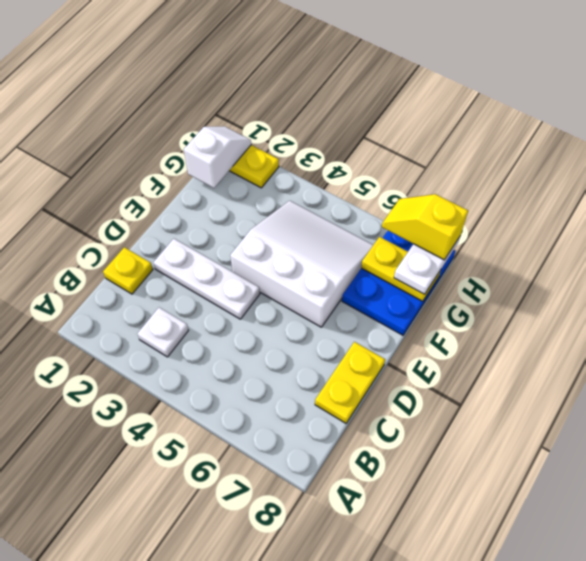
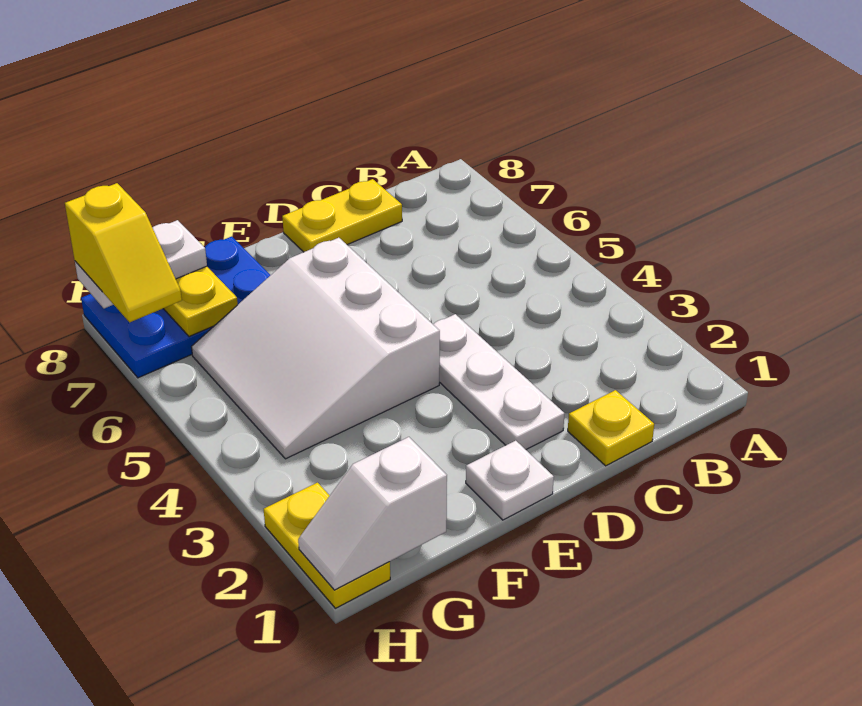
white plate B3 level 1 -> white plate E1 level 1

